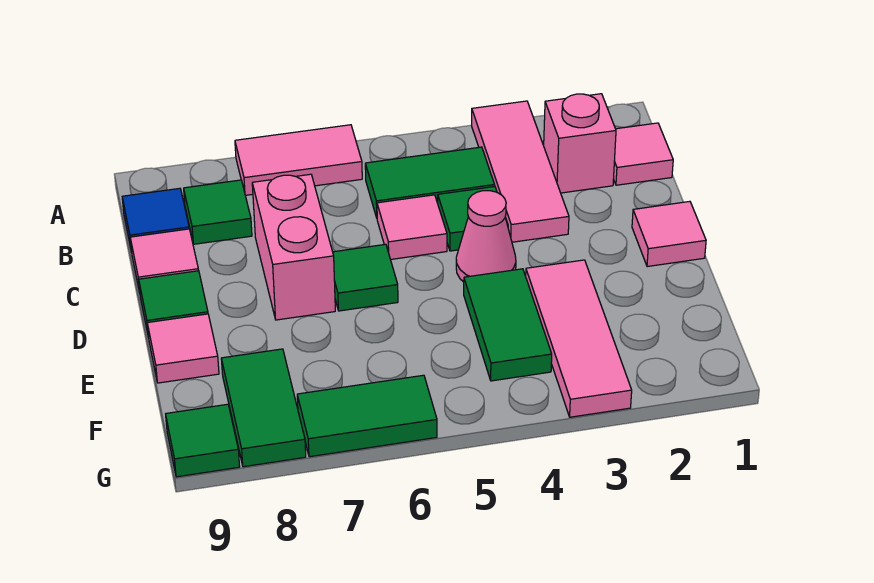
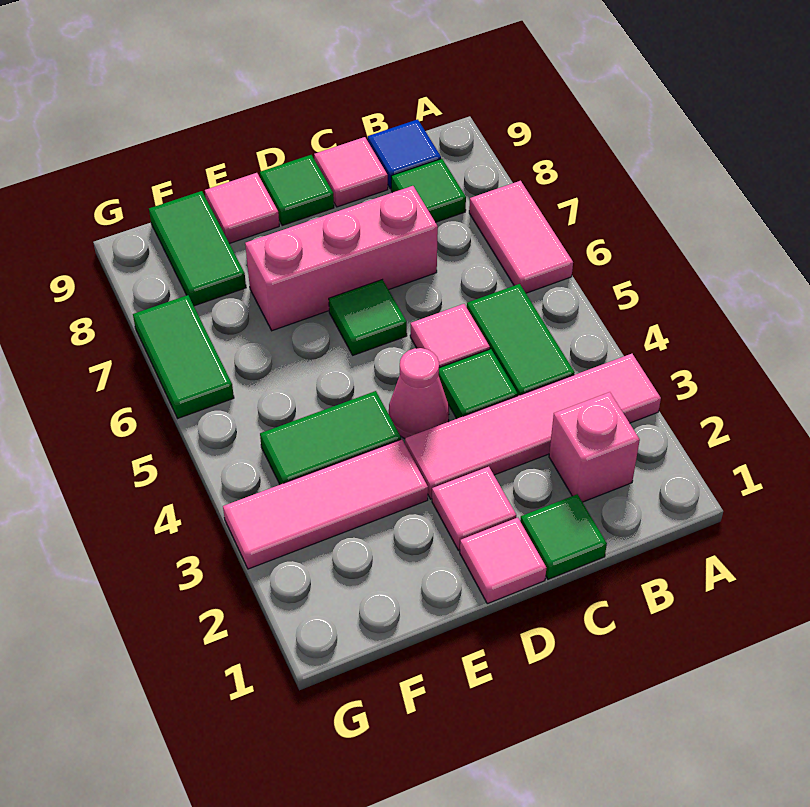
pink tile A3:C3 level 1 -> pink tile A3:D3 level 1
pink tile B1 level 1 -> pink tile D2 level 1
pink brick C7:D7 level 1 -> pink brick C7:E7 level 1
green tile F8:G8 level 1 -> green tile F8:F9 level 1
green tile G9 level 1 -> green tile C1 level 1

